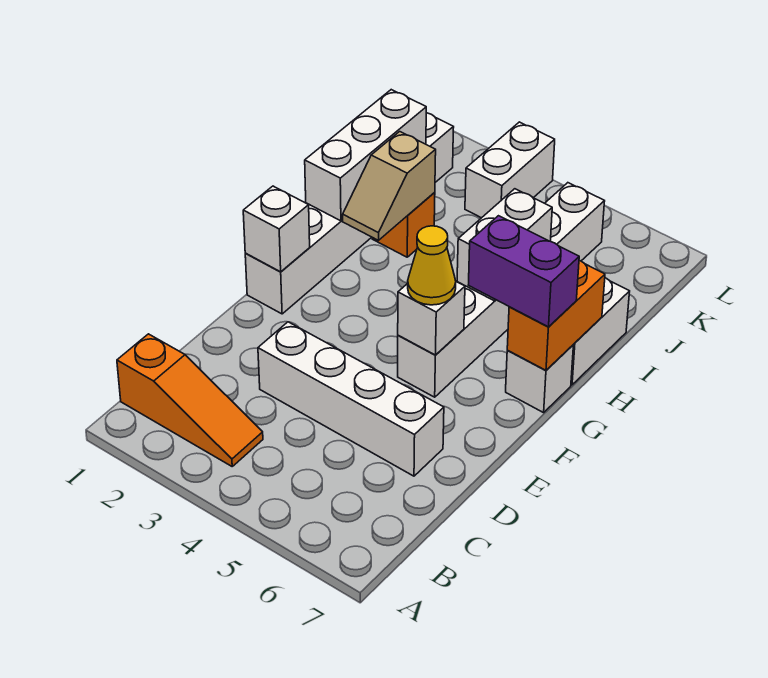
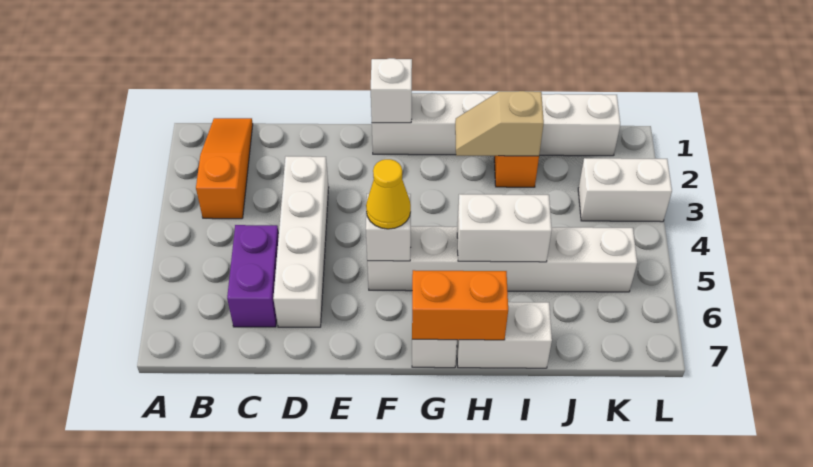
orange slope B1:B3 level 1 top 1 -> orange slope B1:B3 level 1 top 3
purple brick G6:G7 level 3 -> purple brick C5:C6 level 1
white brick H1:J1 level 2 -> none

